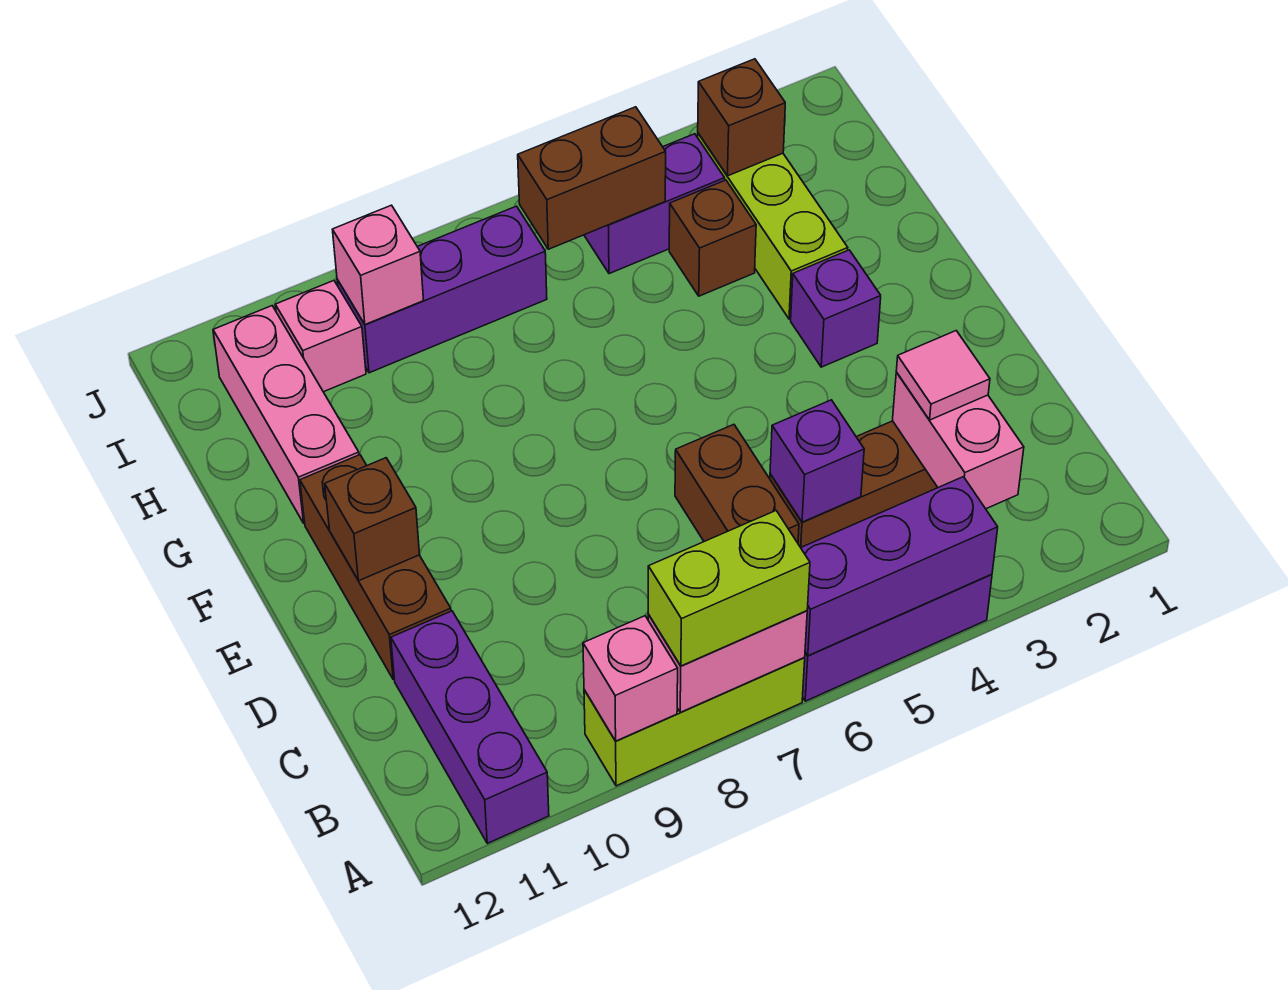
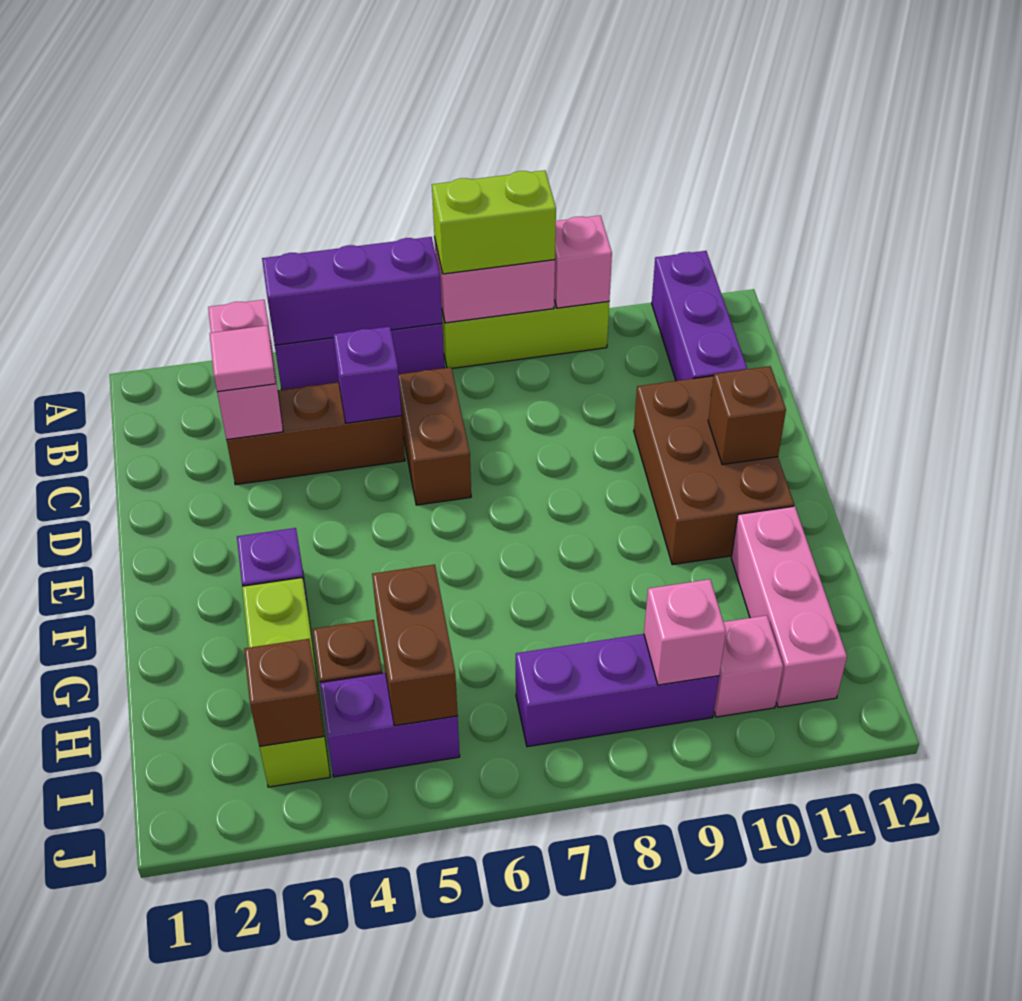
brown brick D11:F11 level 1 -> brown brick D10:F11 level 1
brown brick I5:I6 level 2 -> brown brick H5:I5 level 2

